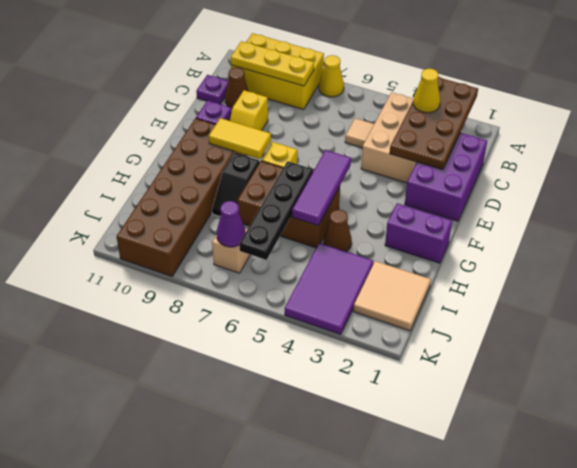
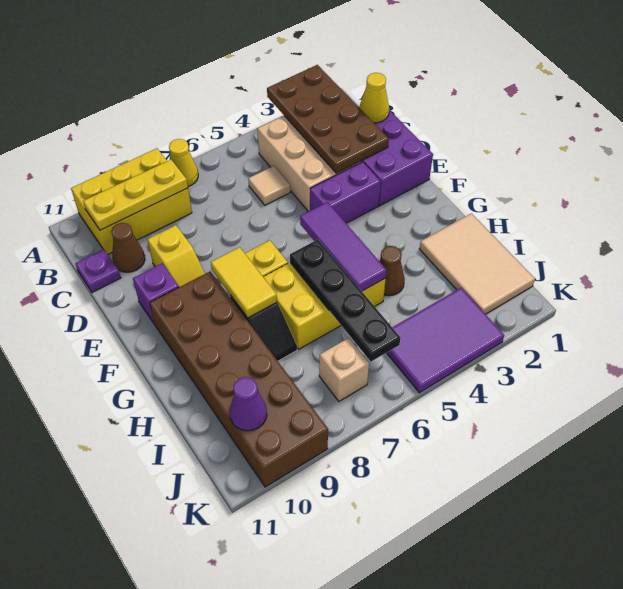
yellow cone B3 level 3 -> yellow cone C1 level 2
yellow tile F8:F9 level 2 -> yellow tile F8:G8 level 2
purple brick G1:G2 level 1 -> purple brick E3:E4 level 1
brown brick G5:H7 level 1 -> yellow brick G5:H7 level 1
tan tile I1:J2 level 1 -> tan tile H1:J2 level 1
purple tile I3:K4 level 1 -> purple tile J3:K5 level 1
purple cone J7 level 2 -> purple cone J10 level 2

